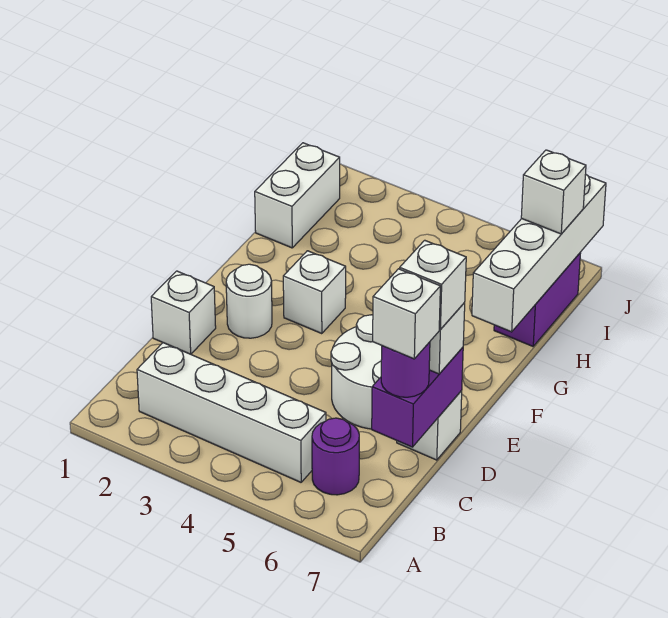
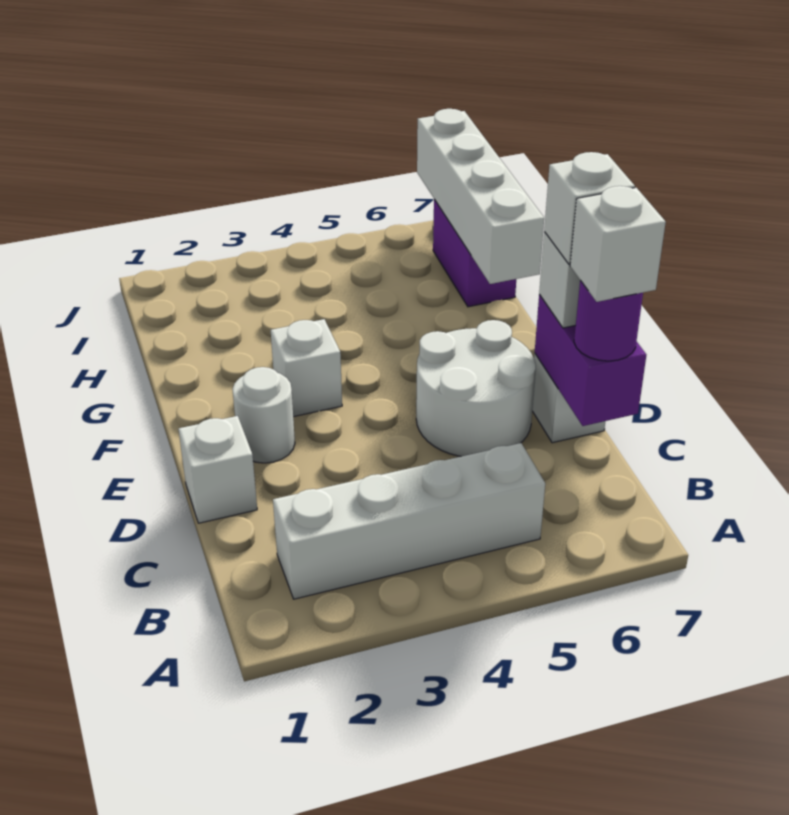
purple round brick B6 level 1 -> none
white brick H1:I1 level 1 -> none
white brick I7 level 3 -> none

